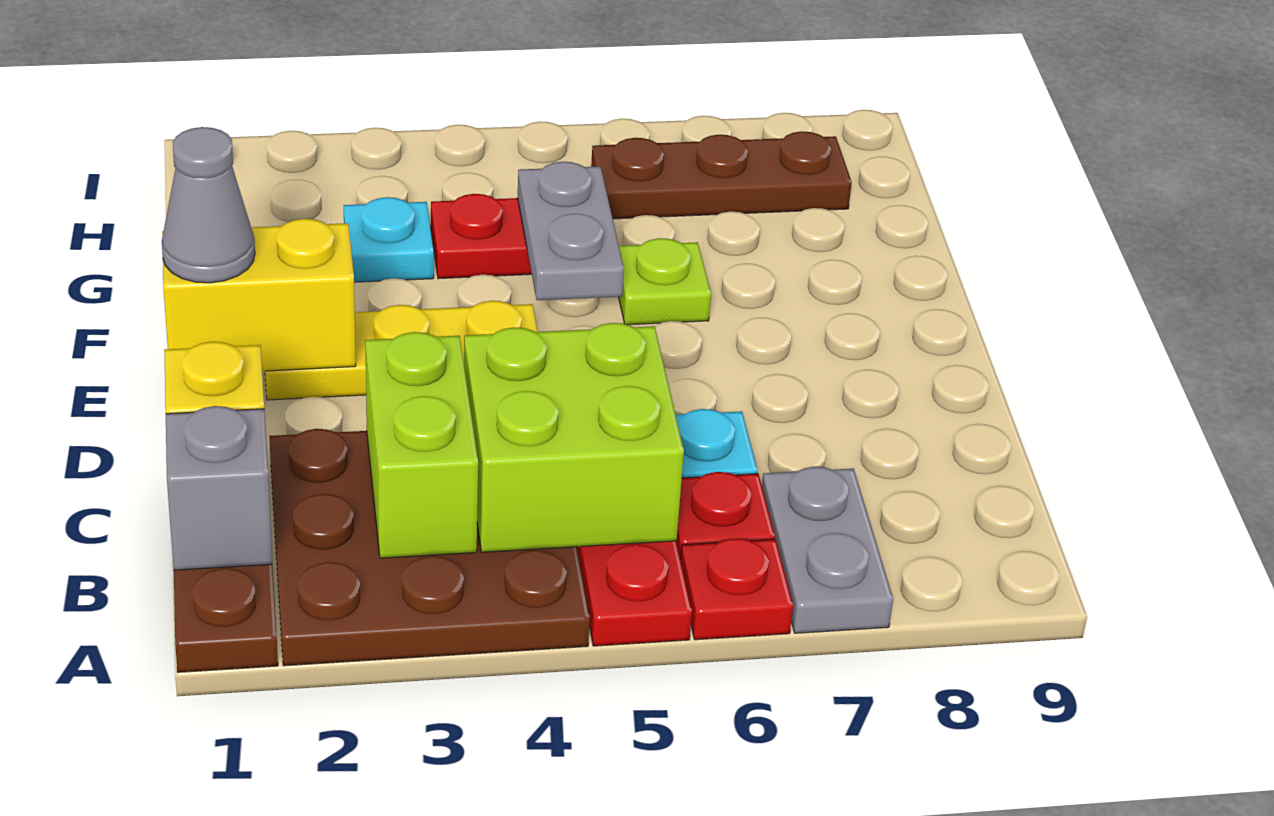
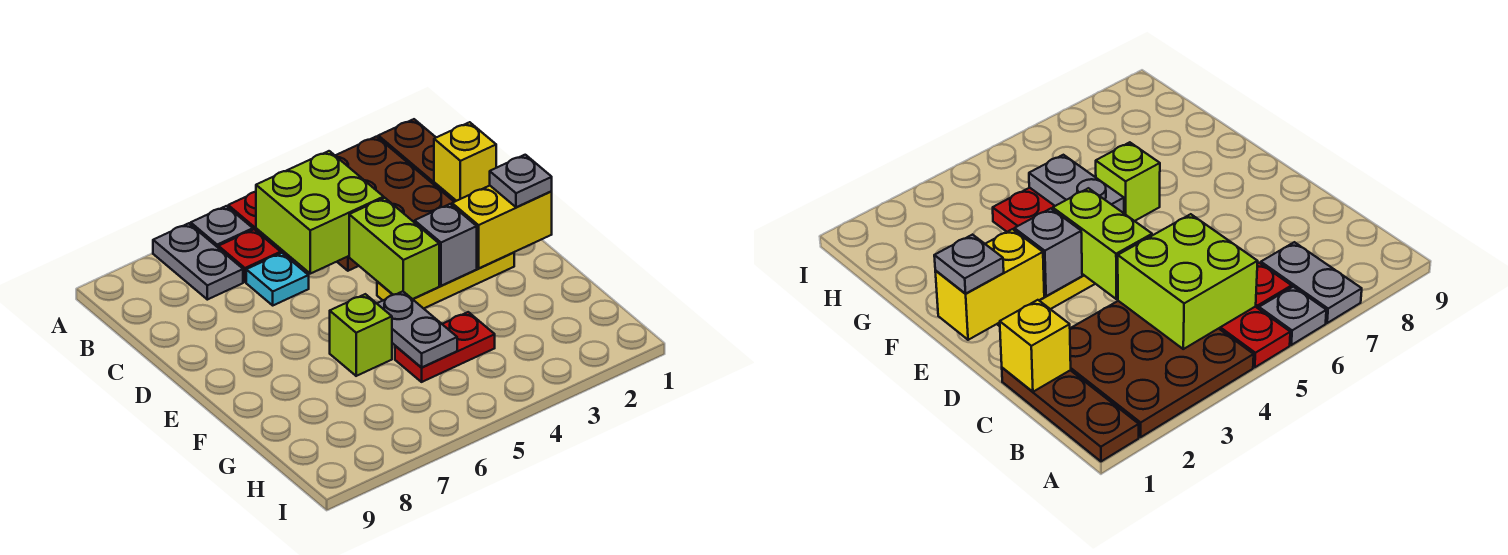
red plate A6 level 1 -> grey plate A6 level 1
grey brick B1 level 2 -> grey brick E3 level 2
lime brick B3:C3 level 2 -> lime brick D4:E4 level 2
grey cone E1 level 3 -> grey plate E1 level 3
lime plate F6 level 1 -> lime brick F6 level 1
cyan plate G3 level 1 -> none
brown plate H6:H8 level 1 -> none

